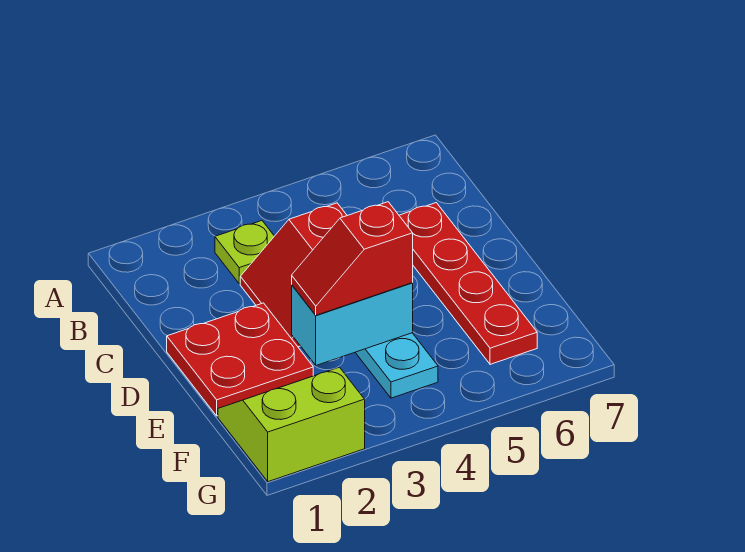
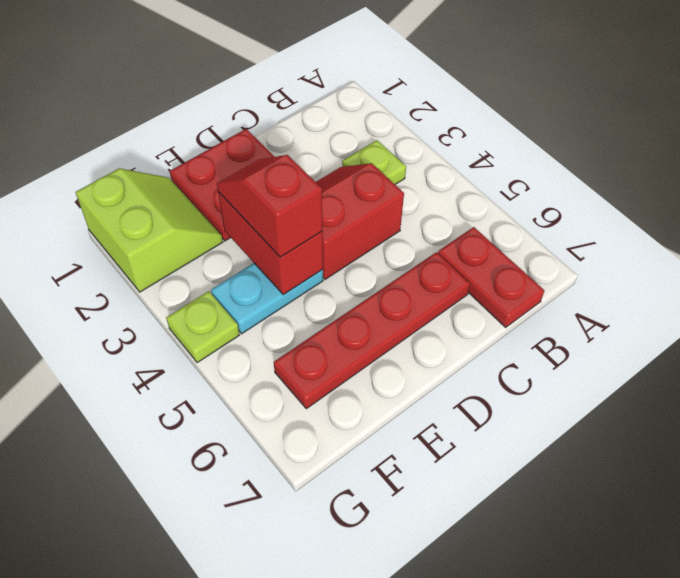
none -> red plate B6:B7 level 1
cyan brick E3:E4 level 2 -> red brick E3:E4 level 2
none -> lime plate G4 level 1

